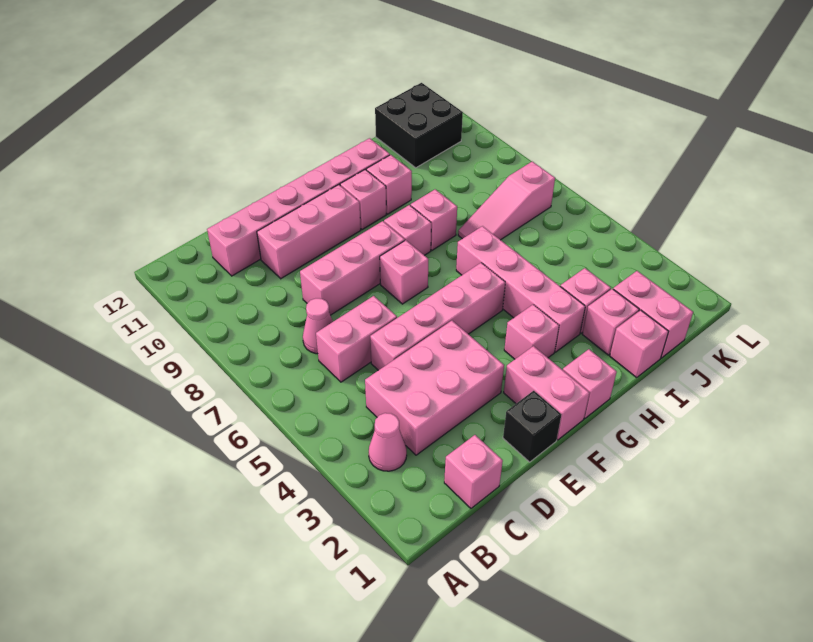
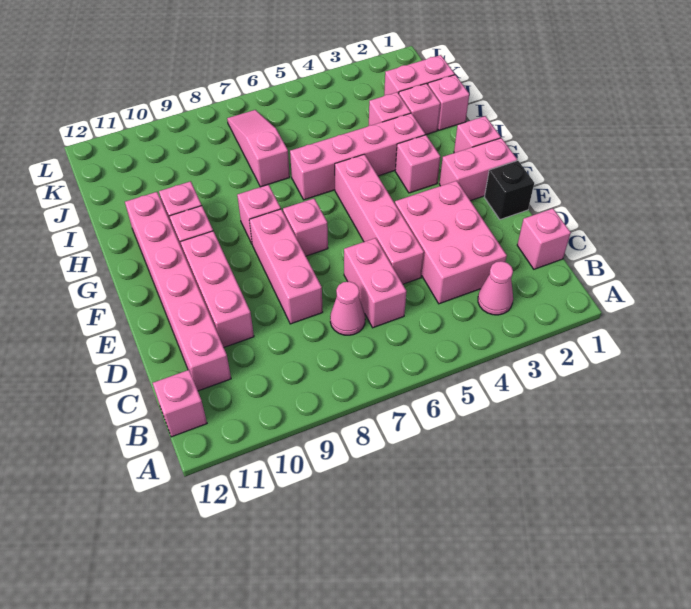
pink brick H8 level 1 -> pink brick B12 level 1
pink slope I7:K7 level 1 top K -> pink slope I7:K7 level 1 top I
black brick J11:K12 level 1 -> none

